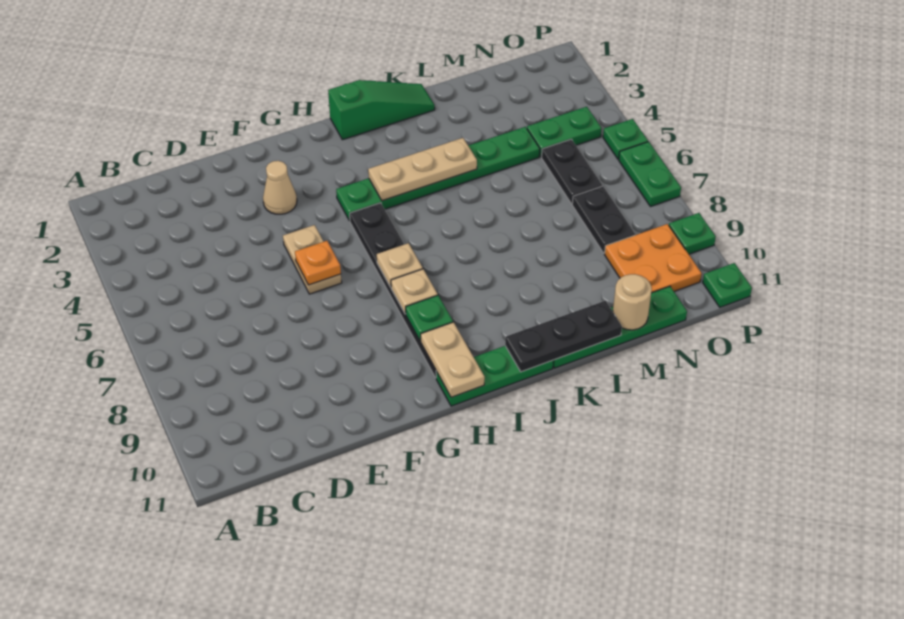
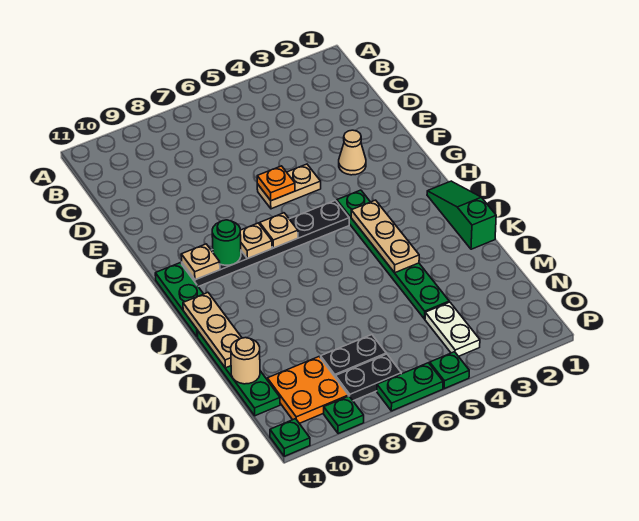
green plate H9 level 2 -> green round brick H9 level 2
tan plate H10:H11 level 2 -> tan plate H10 level 2
green slope I1:K1 level 1 top I -> green slope I1:K1 level 1 top K
black plate J11:L11 level 2 -> tan plate J11:L11 level 2
green plate N4:O4 level 1 -> white plate N4:O4 level 1
black plate N5:N6 level 1 -> black plate O7:O8 level 1

